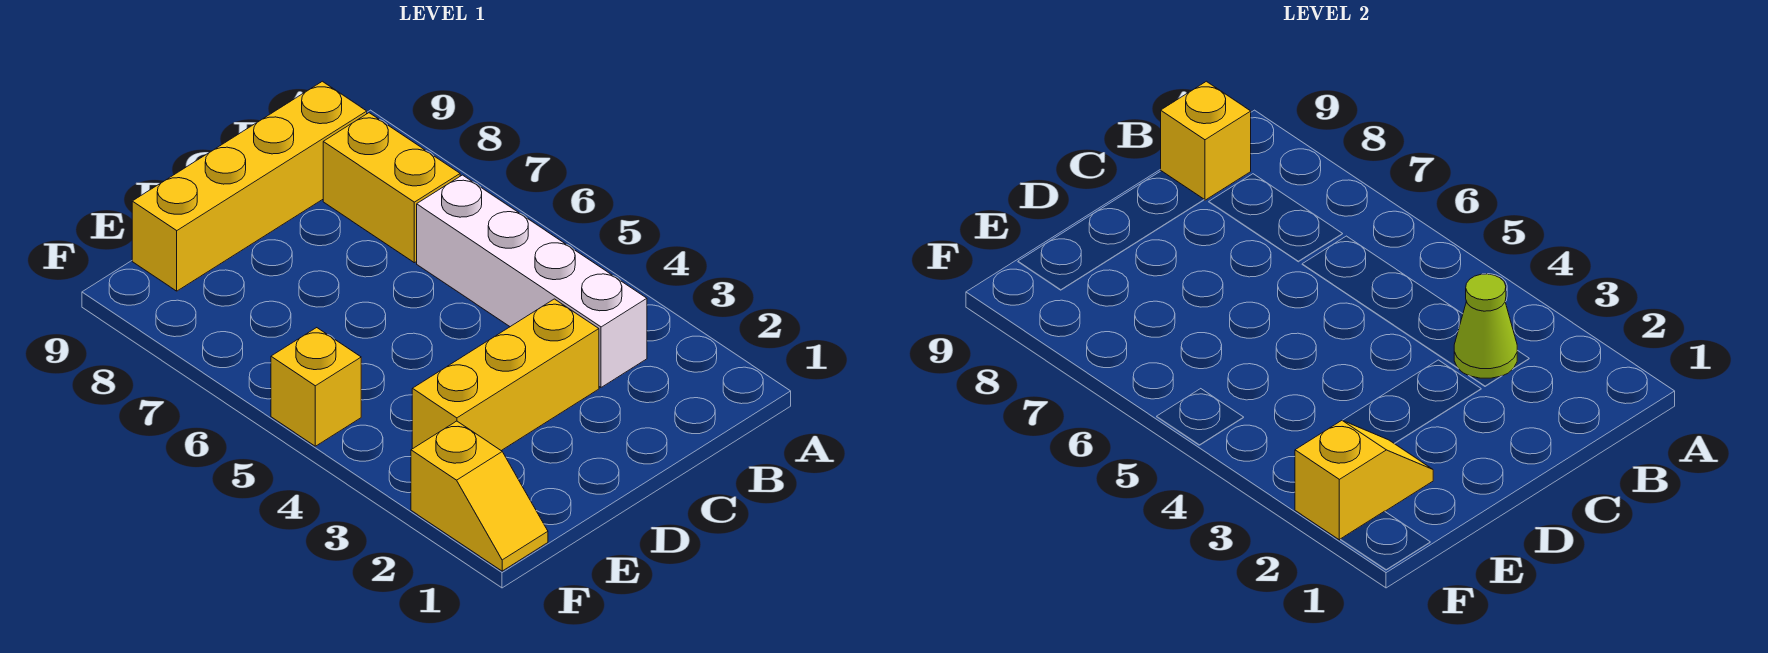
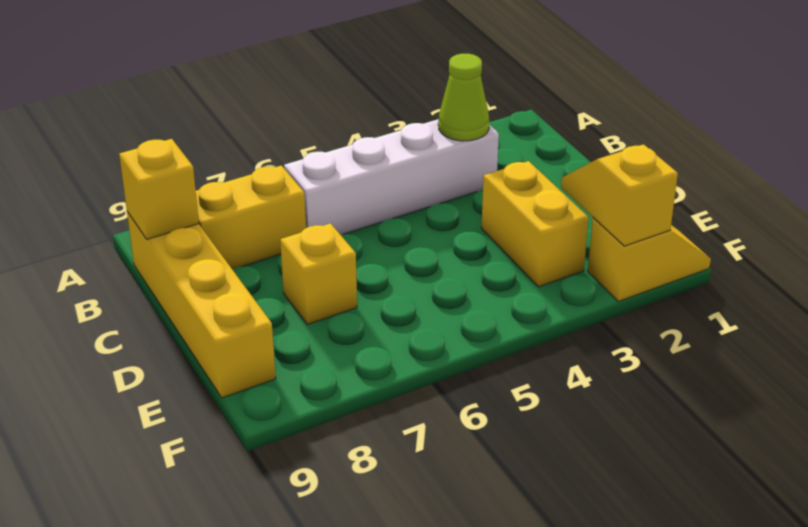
yellow brick C3:E3 level 1 -> yellow brick D3:E3 level 1
yellow brick F5 level 1 -> yellow brick D7 level 1

